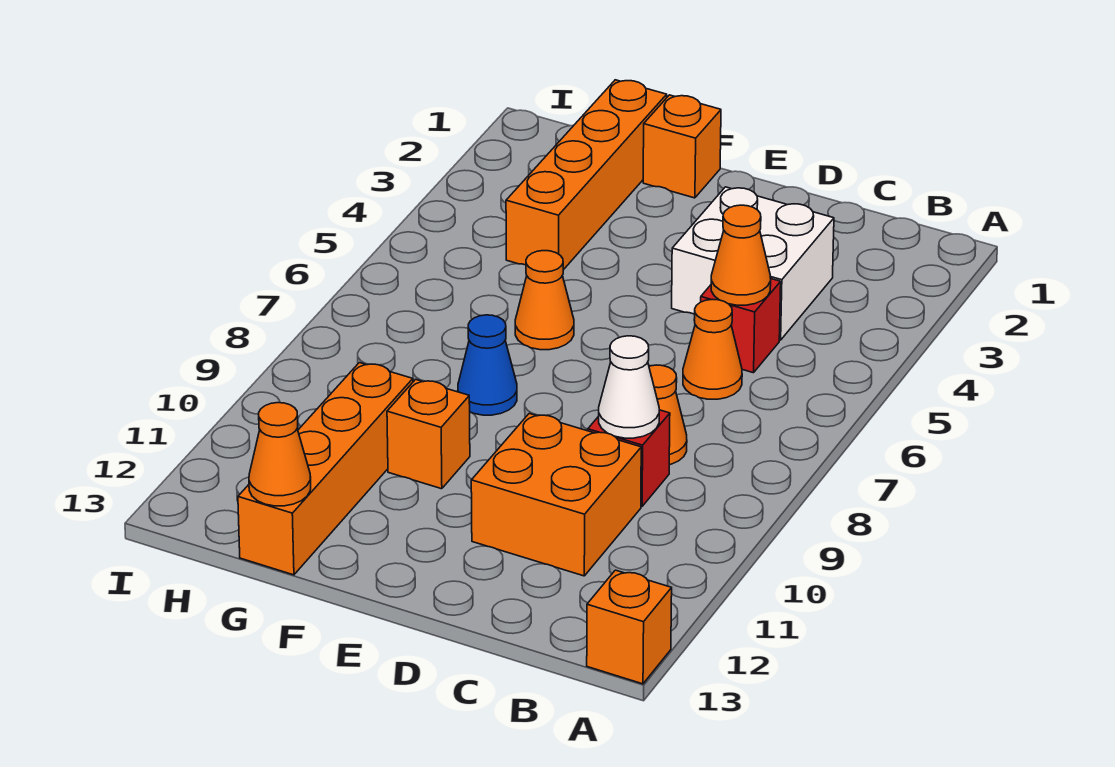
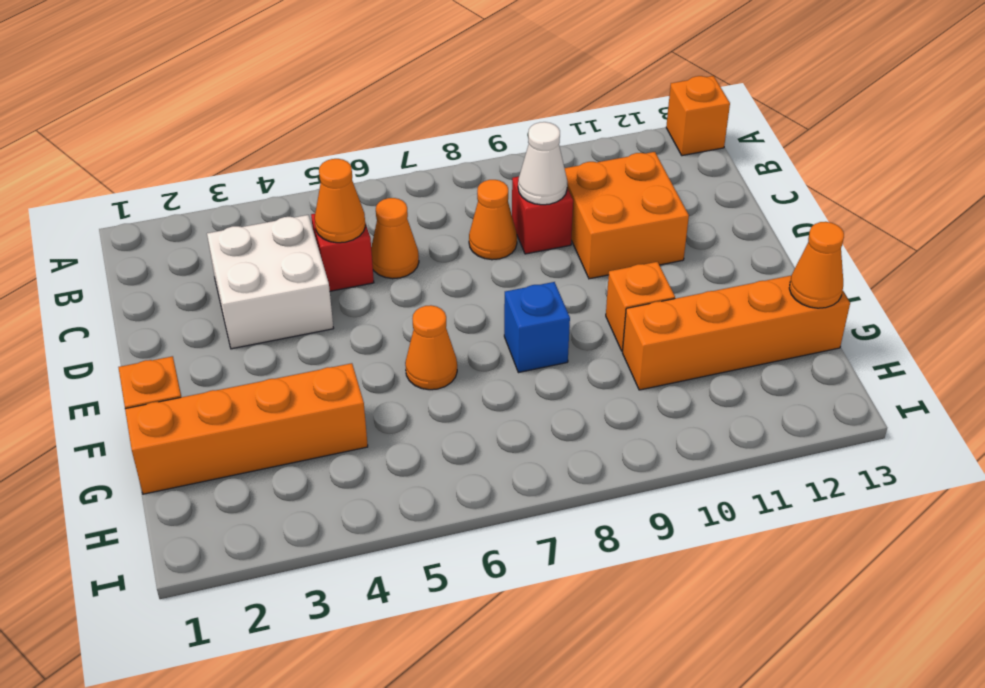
blue cone F8 level 1 -> blue brick F8 level 1

